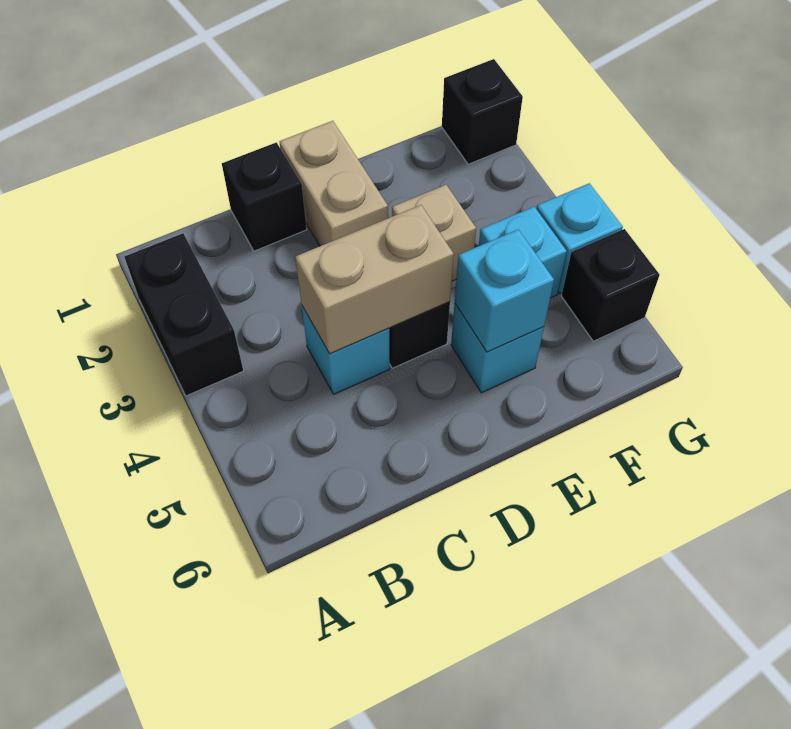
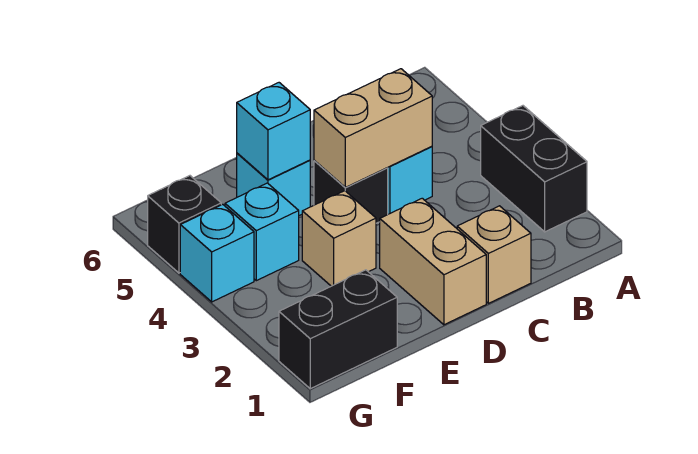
black brick C1 level 1 -> tan brick C1 level 1
black brick G1 level 1 -> black brick F1:G1 level 1

